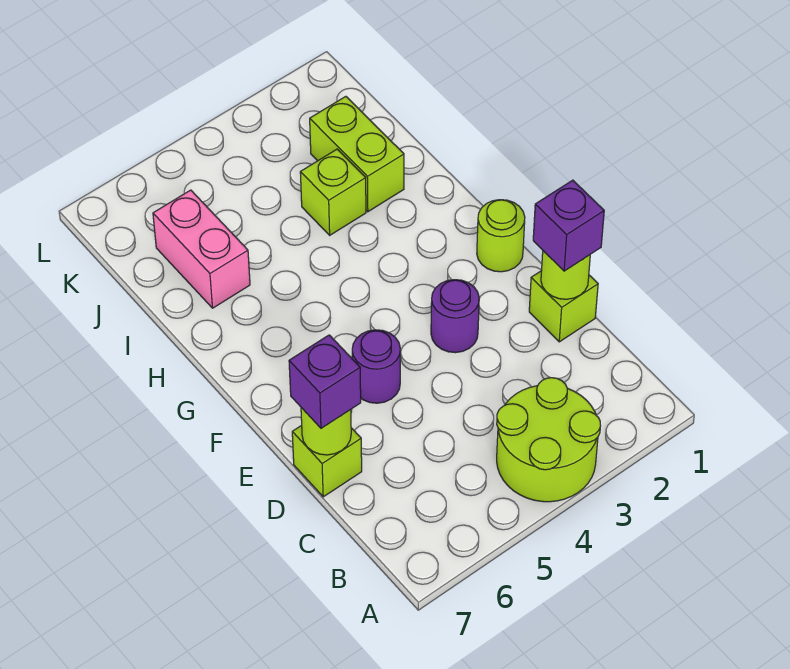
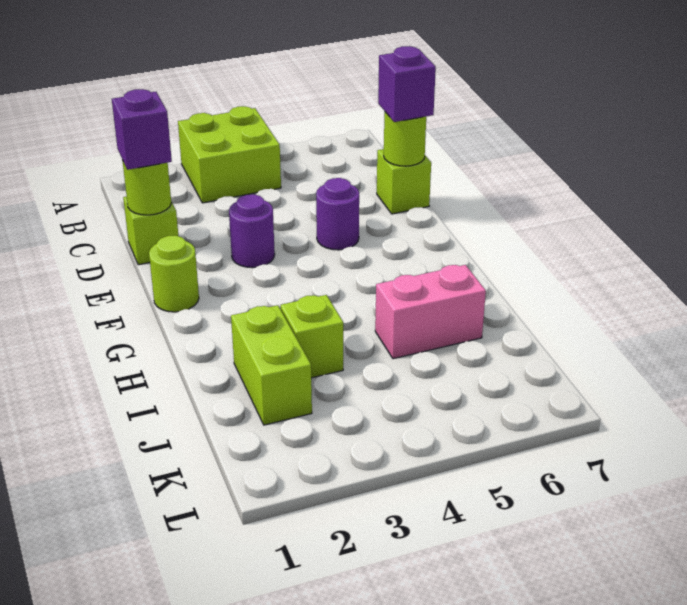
lime round brick A3:B4 level 1 -> lime brick A3:B4 level 1
pink brick I6:J6 level 1 -> pink brick I5:I6 level 1

